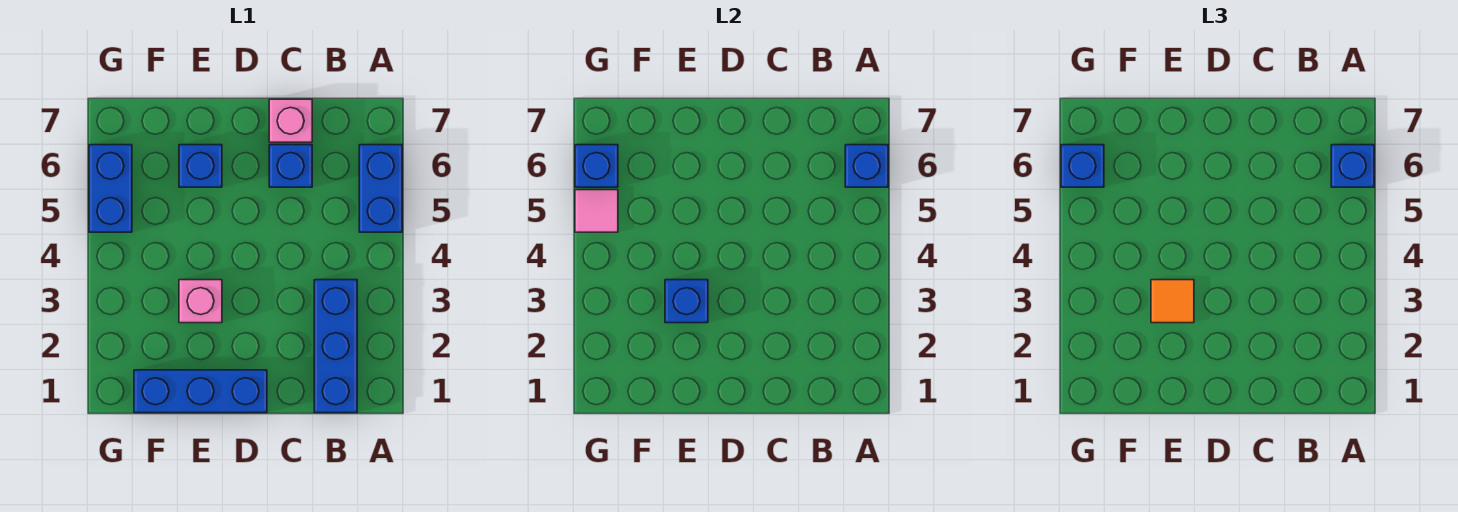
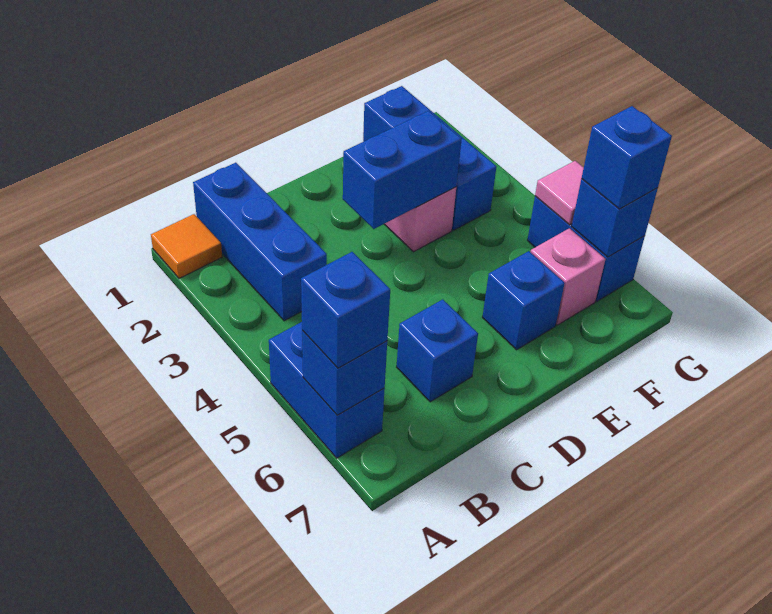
pink brick C7 level 1 -> pink brick F6 level 1
blue brick D1:F1 level 1 -> blue brick F1:F3 level 1
blue brick E3 level 2 -> blue brick D3:E3 level 2
orange tile E3 level 3 -> orange tile A1 level 1

